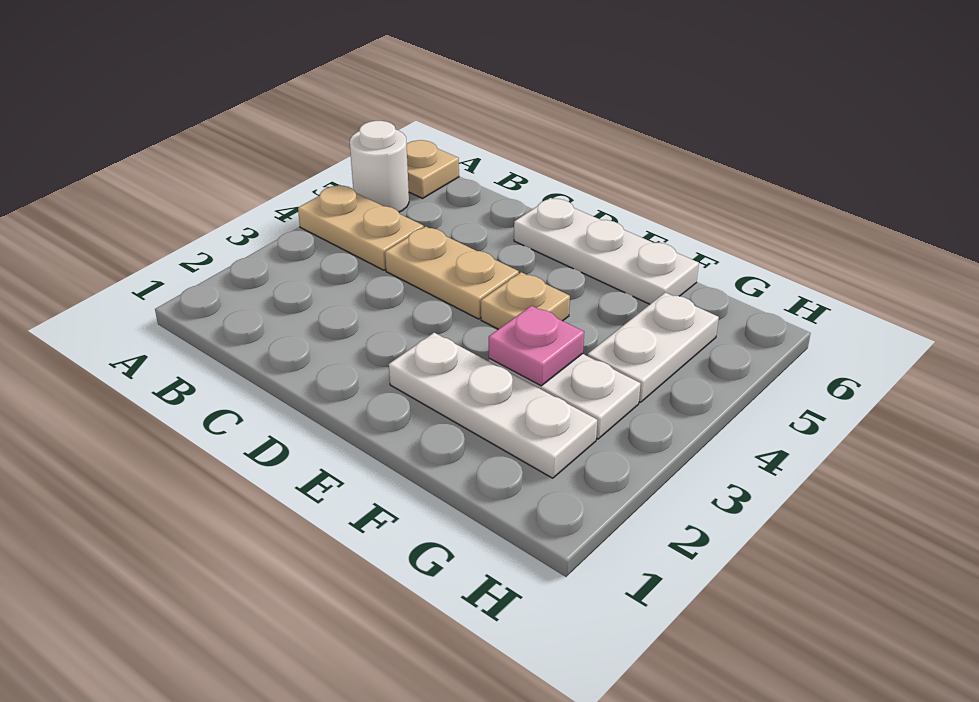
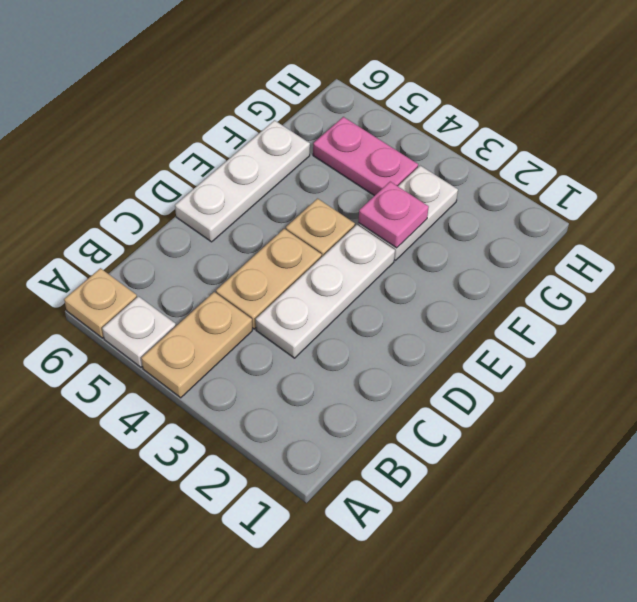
white round brick A5 level 1 -> white plate A5 level 1
white plate E2:G2 level 1 -> white plate C3:E3 level 1
white plate G4:G5 level 1 -> pink plate G4:G5 level 1

